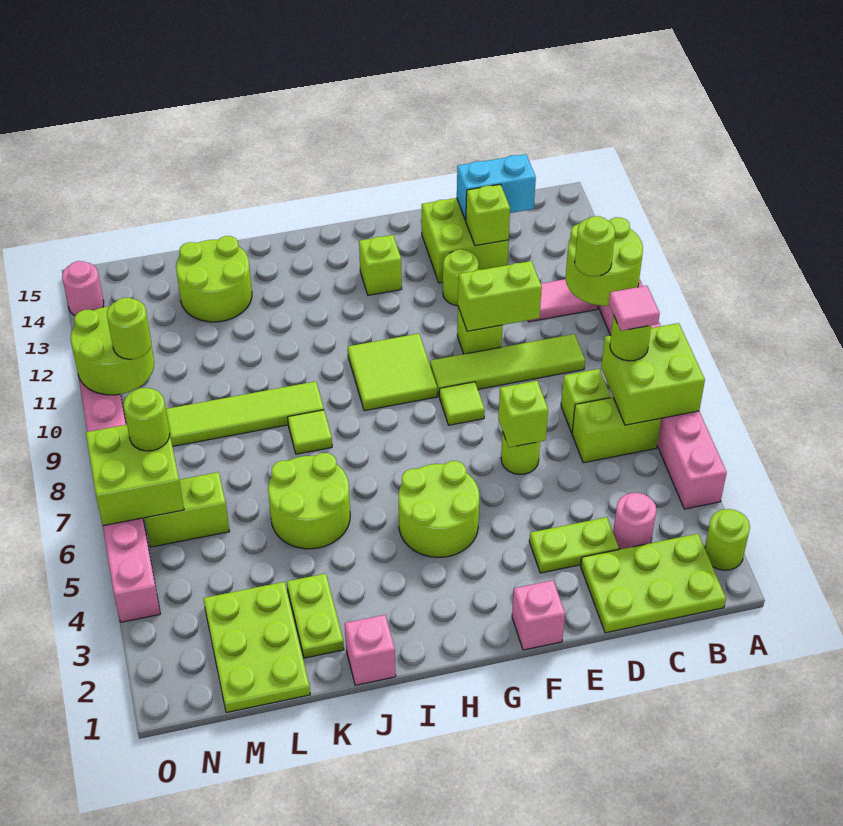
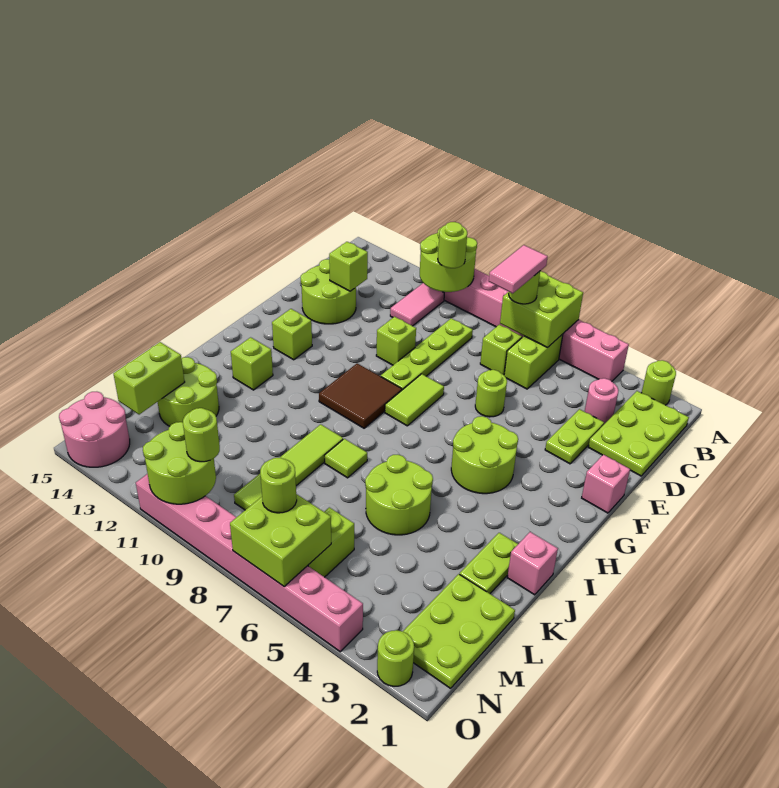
pink tile B7 level 4 -> pink tile B7:C7 level 4
lime tile C9:F9 level 1 -> lime plate C9:F9 level 1
cyan brick C14:D14 level 2 -> none
lime brick D10:E10 level 2 -> lime brick L14:M14 level 2
lime brick D13:E14 level 1 -> lime round brick D13:E14 level 1
lime brick E6 level 2 -> lime brick I13 level 1
lime round brick E12 level 1 -> lime round brick O2 level 1
lime tile F8 level 1 -> lime tile F8:G8 level 1
lime tile G9:H10 level 1 -> brown tile G9:H10 level 1
lime plate K2:K3 level 1 -> lime plate J2:K2 level 1
lime plate L1:M3 level 1 -> lime plate L1:N2 level 1
pink round brick O14 level 1 -> pink round brick N14:O15 level 1

